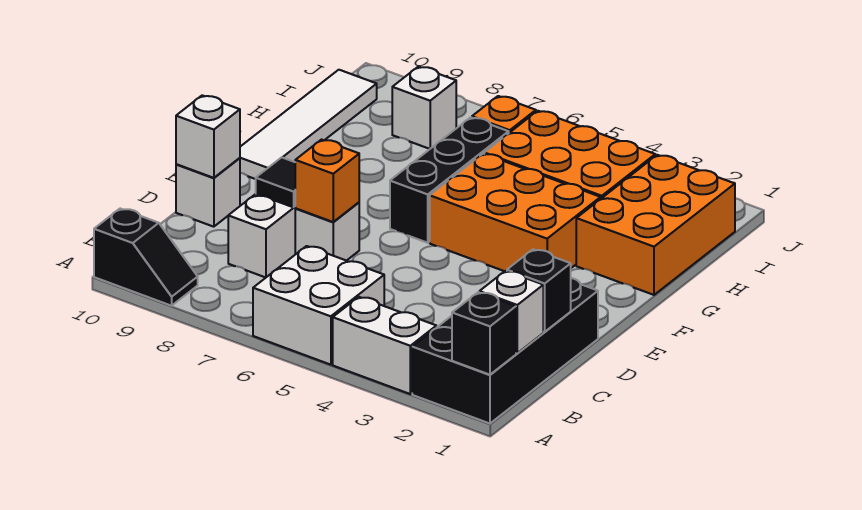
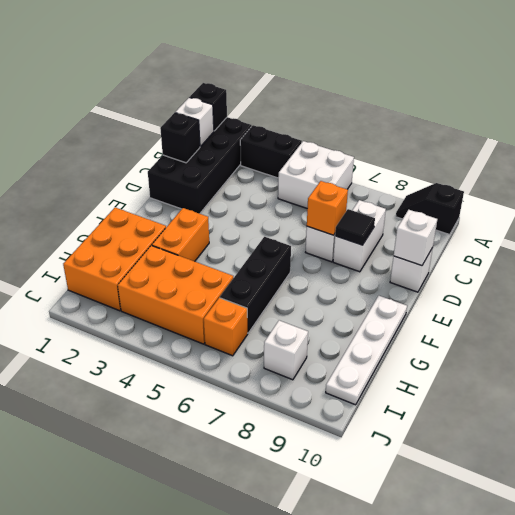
white brick A3:A4 level 1 -> black brick A3:A4 level 1
orange brick F3:G5 level 1 -> orange brick F3:G3 level 1
white tile F10:I10 level 1 -> white plate F10:I10 level 1

